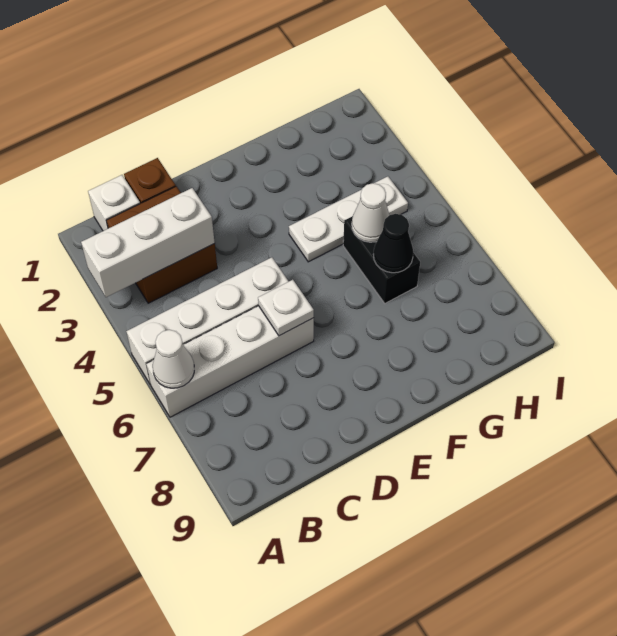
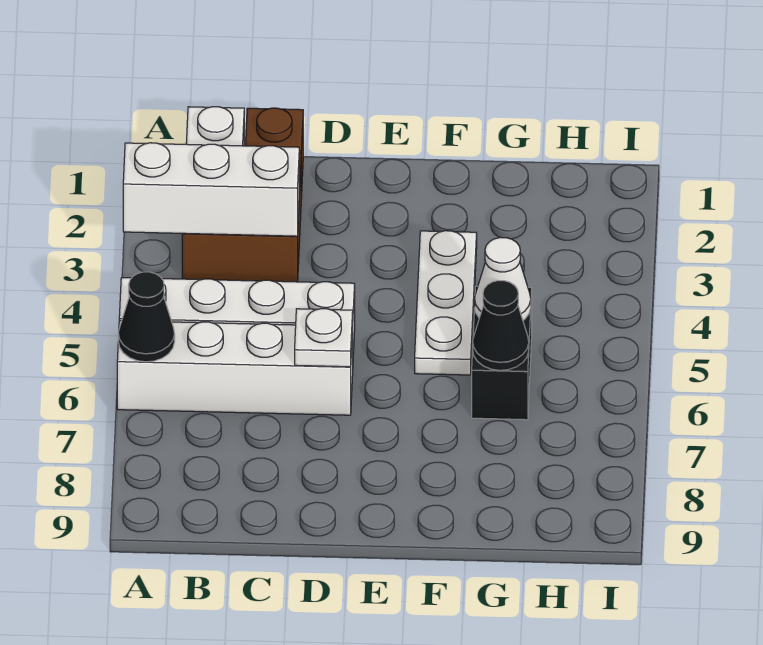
white cone A6 level 2 -> black cone A6 level 2
white plate F4:H4 level 1 -> white plate F3:F5 level 1

